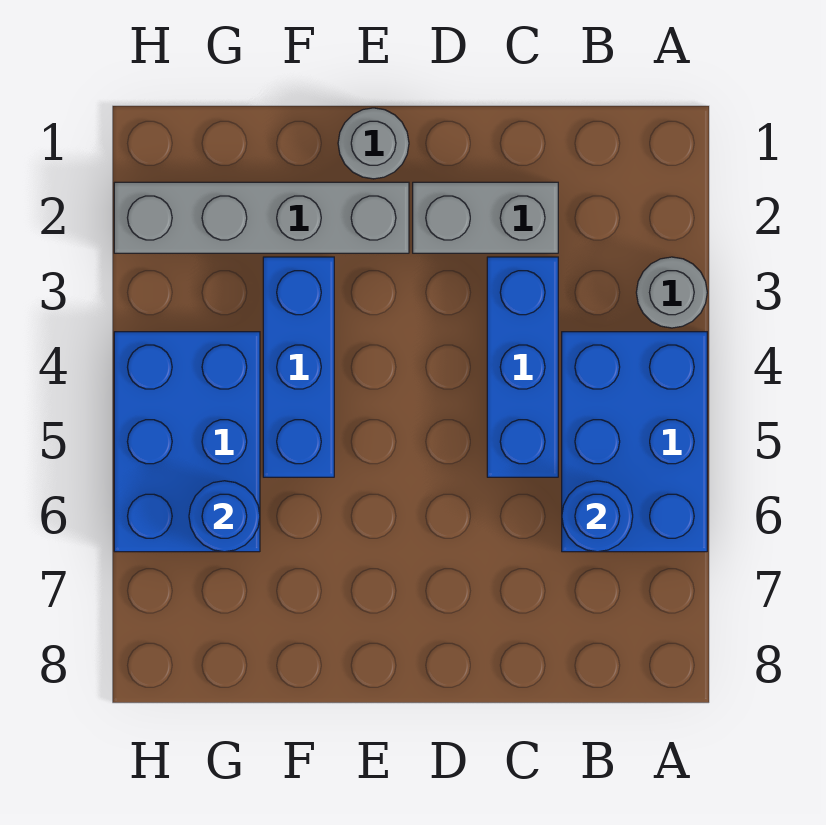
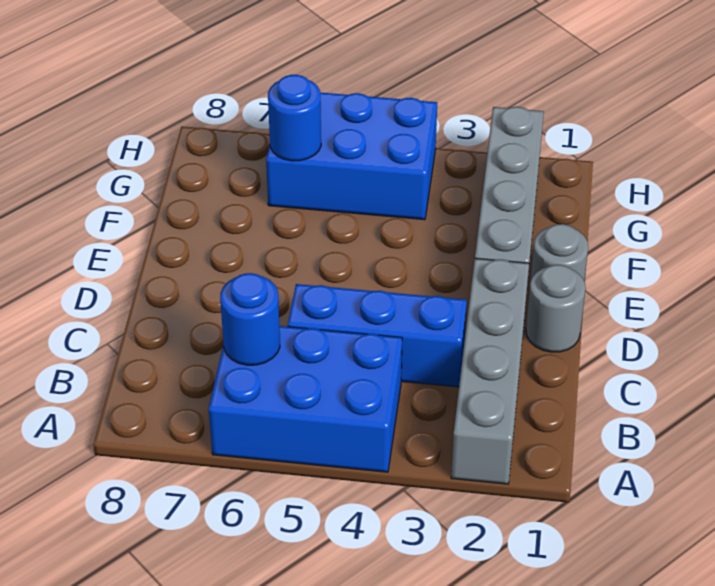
grey round brick A3 level 1 -> grey round brick D1 level 1
grey brick C2:D2 level 1 -> grey brick A2:D2 level 1
blue brick F3:F5 level 1 -> none

